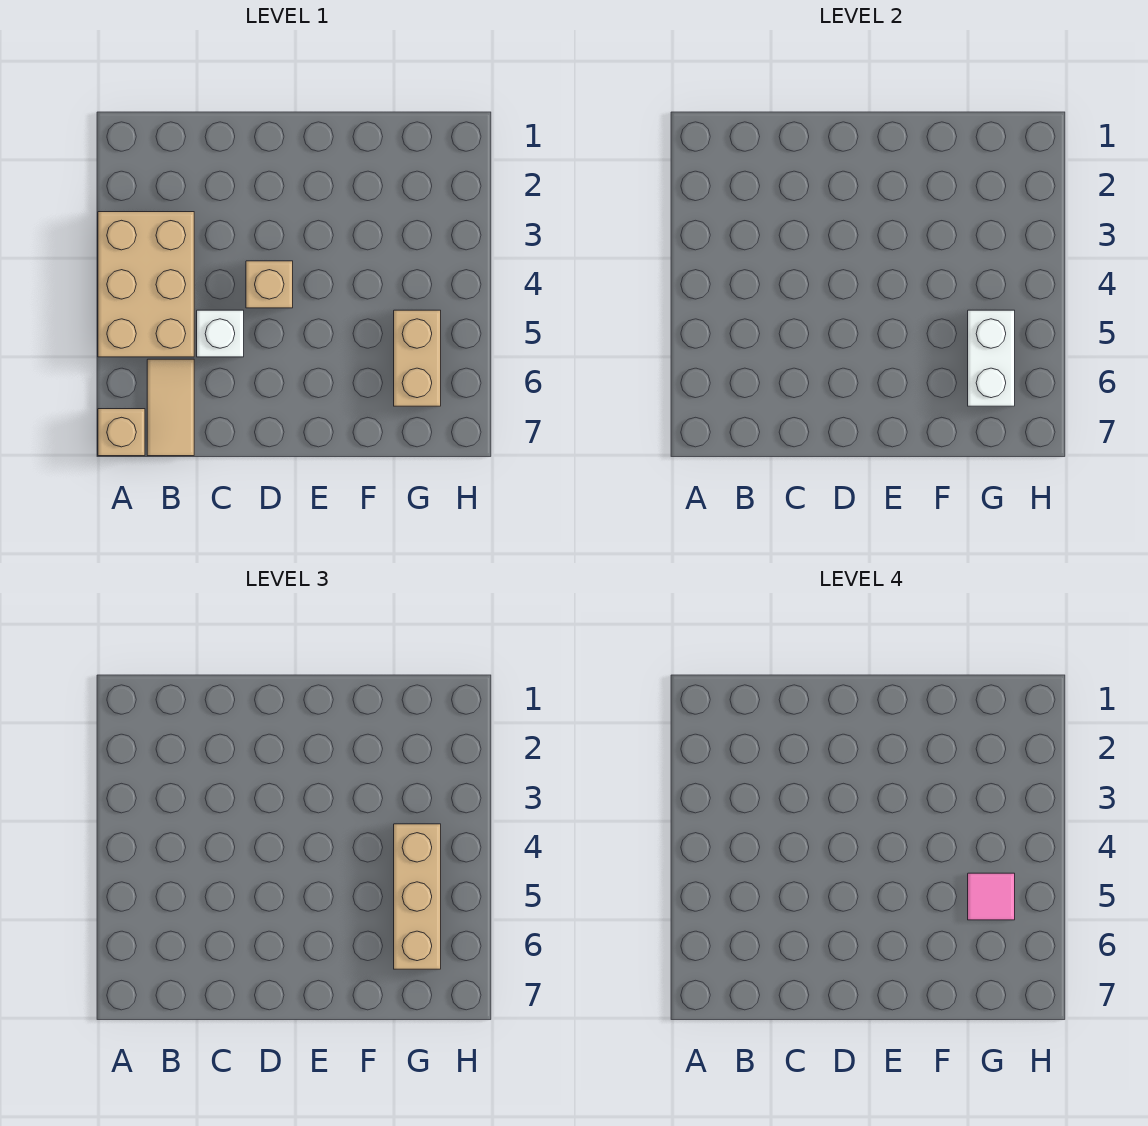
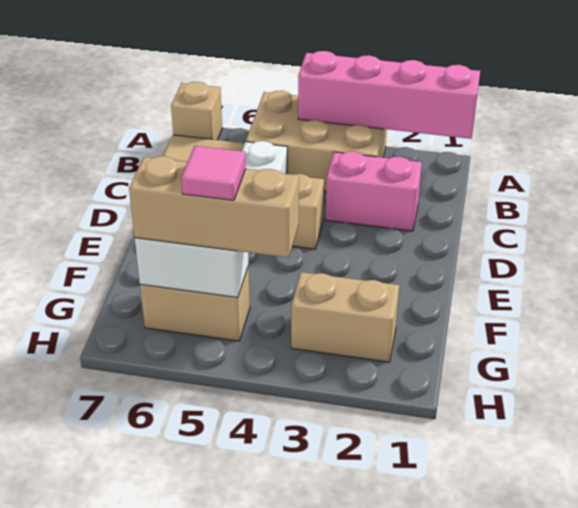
none -> pink brick A1:A4 level 2
none -> pink brick C2:C3 level 1
none -> tan brick G2:G3 level 1

